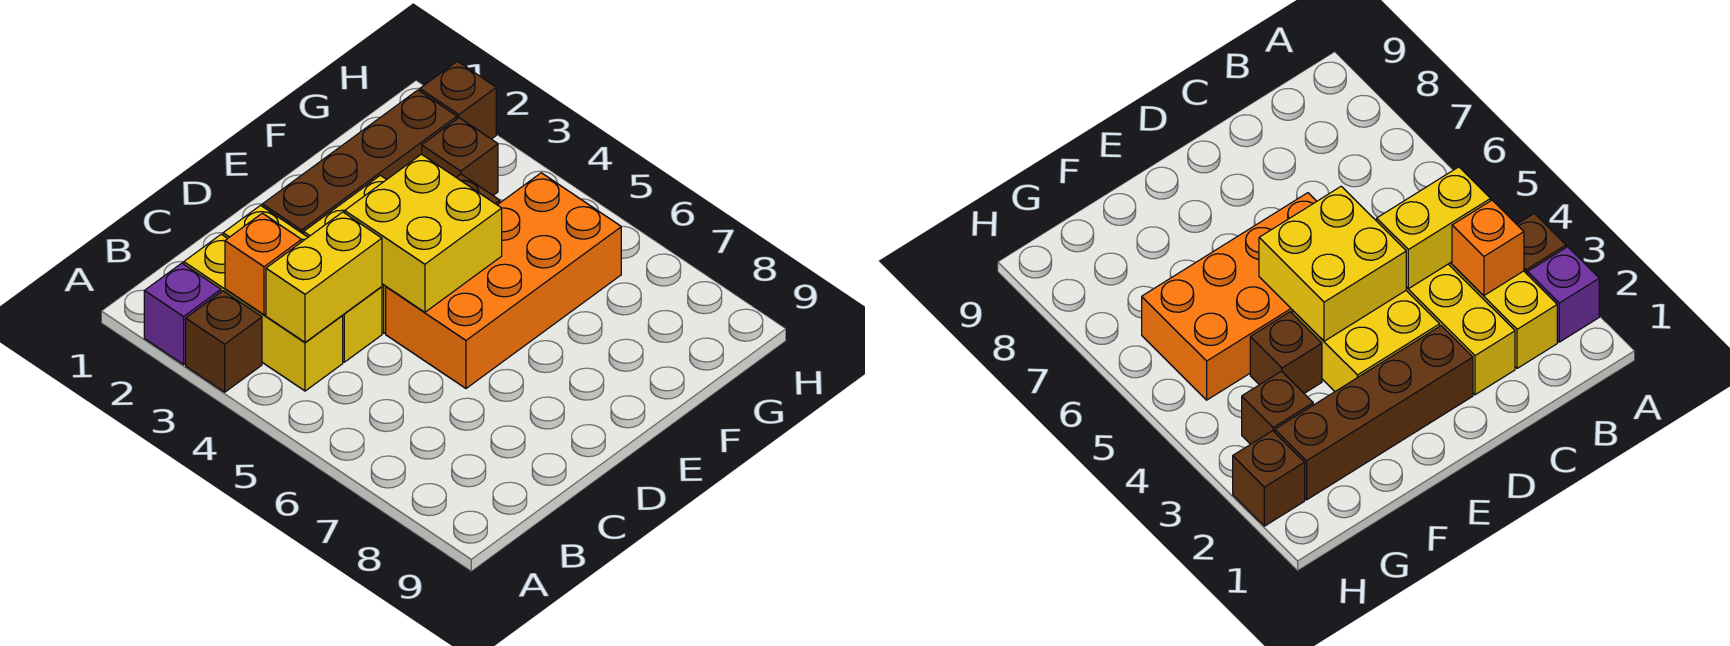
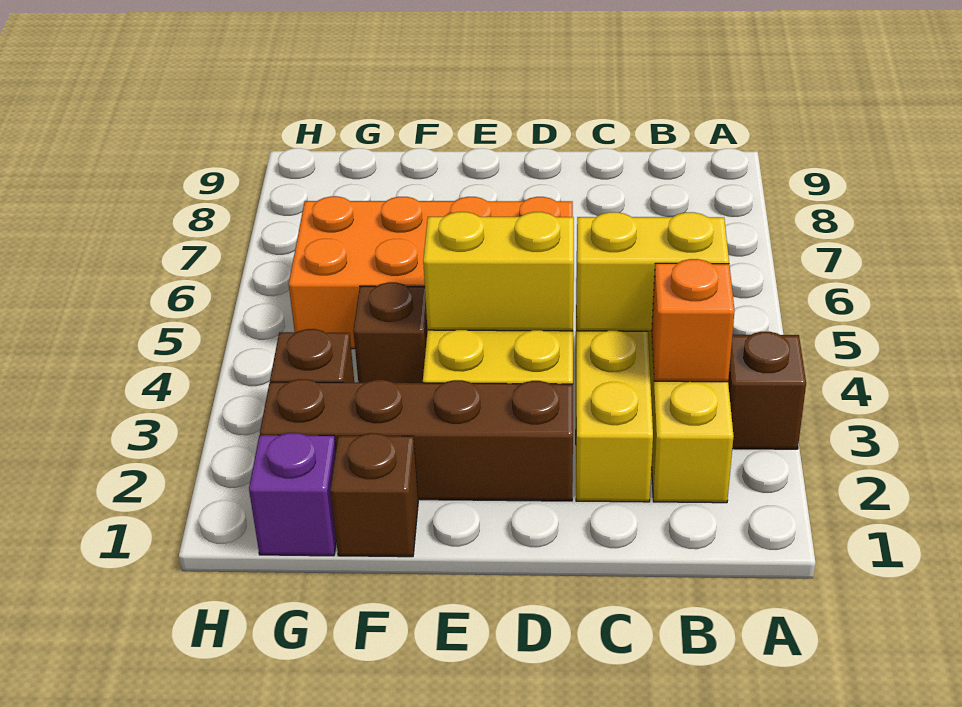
purple brick A2 level 1 -> purple brick G1 level 1
yellow brick D4:E5 level 2 -> yellow brick D4:E4 level 2
brown brick H2 level 1 -> brown brick F1 level 1

